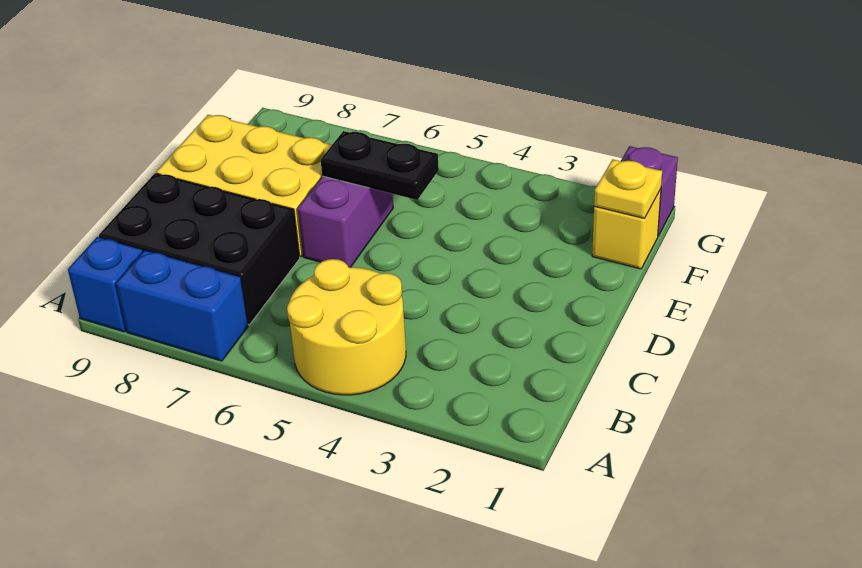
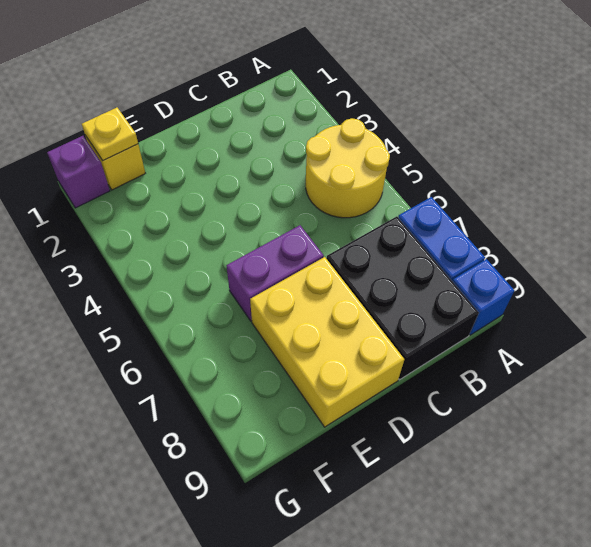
black plate E5:E6 level 2 -> none

